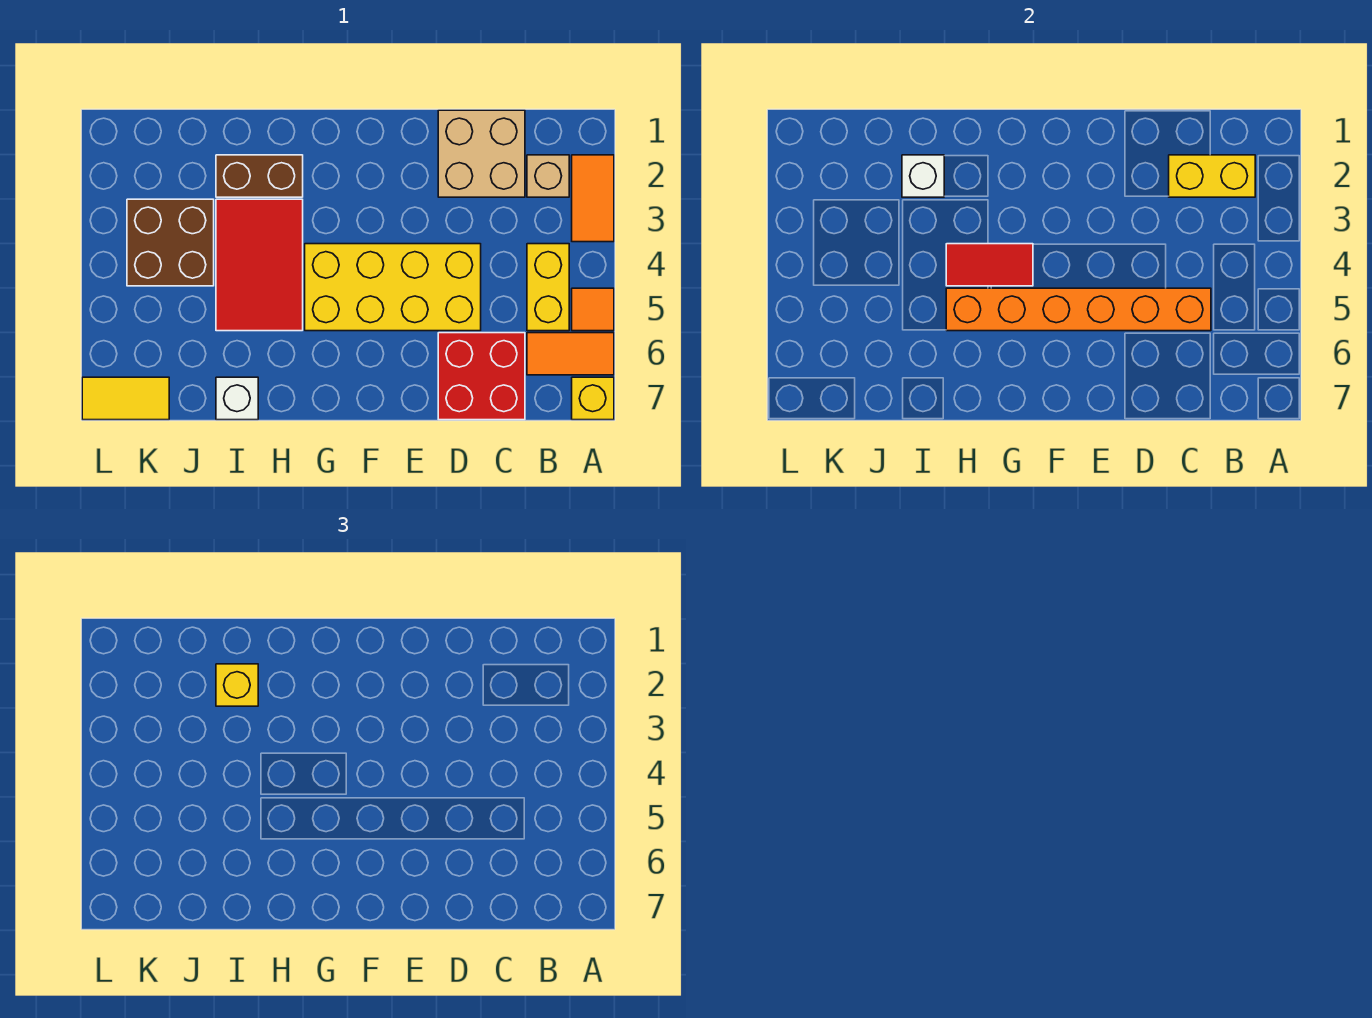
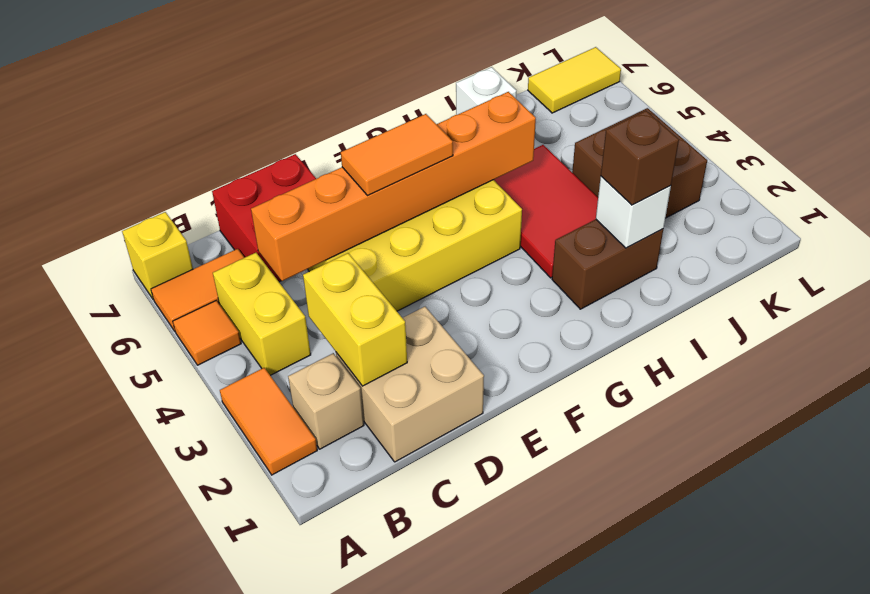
yellow brick B2:C2 level 2 -> yellow brick C2:C3 level 2
none -> orange tile E5:F5 level 3
red tile G4:H4 level 2 -> none
yellow brick I2 level 3 -> brown brick I2 level 3

